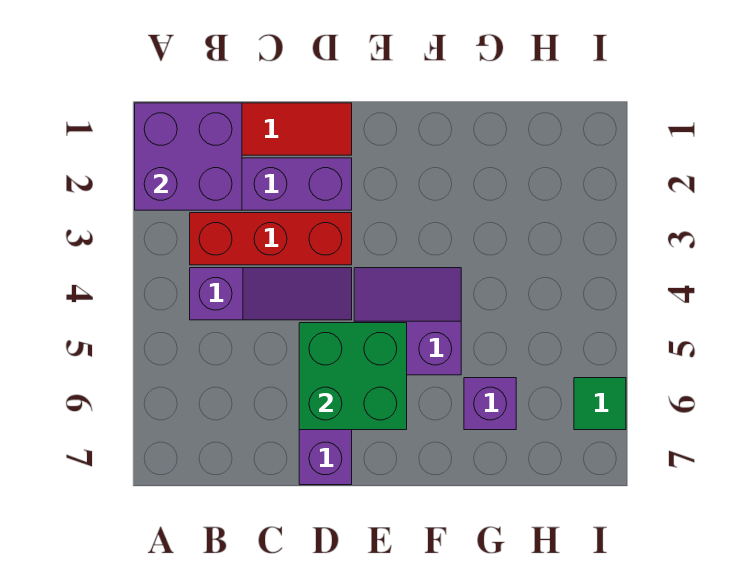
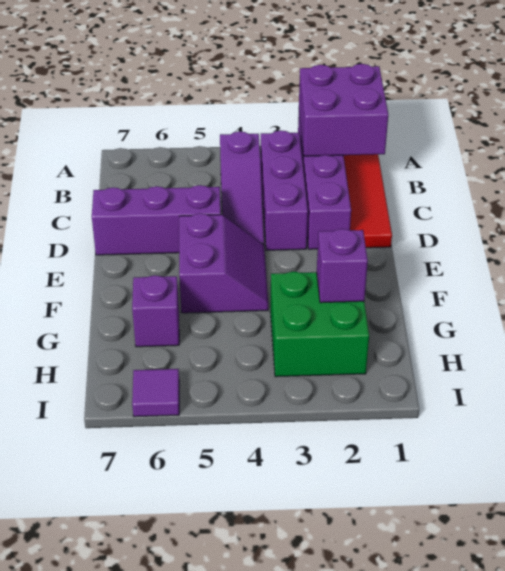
red brick B3:D3 level 1 -> purple brick B3:D3 level 1
green brick D5:E6 level 2 -> green brick G2:H3 level 1
none -> purple brick G2 level 2
green tile I6 level 1 -> purple tile I6 level 1

